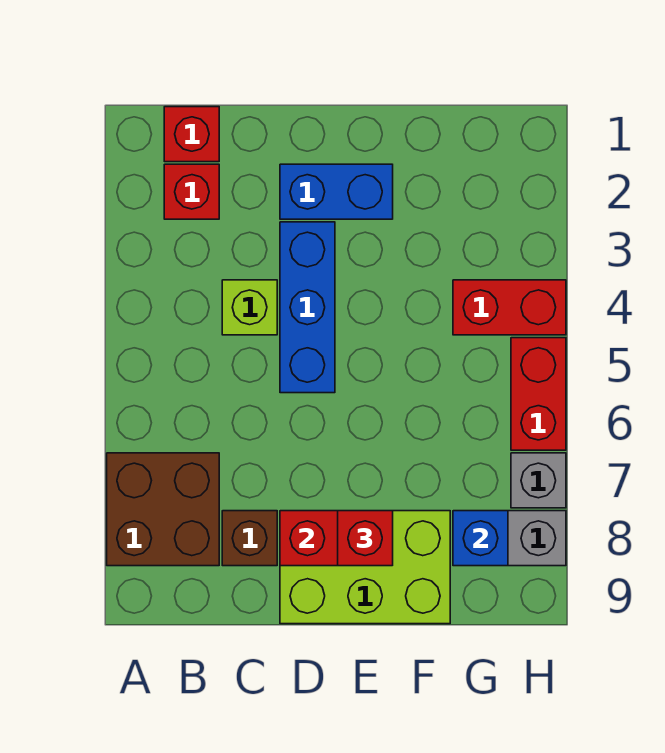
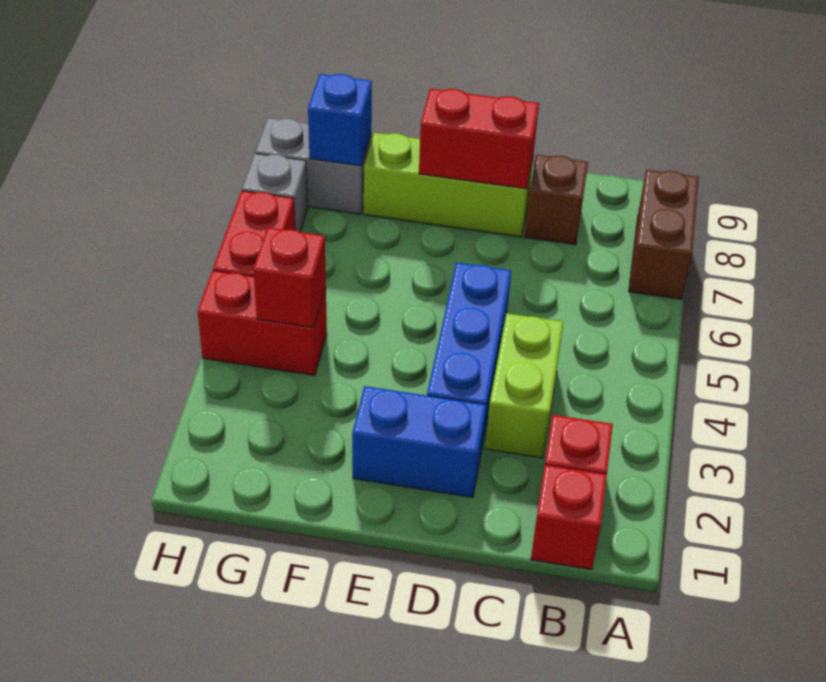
brown brick A7:B8 level 1 -> brown brick A7:A8 level 1
lime brick C4 level 1 -> lime brick C3:C4 level 1
lime brick D8:F9 level 1 -> lime brick D8:F8 level 1
red brick E8 level 3 -> red brick G4 level 2

